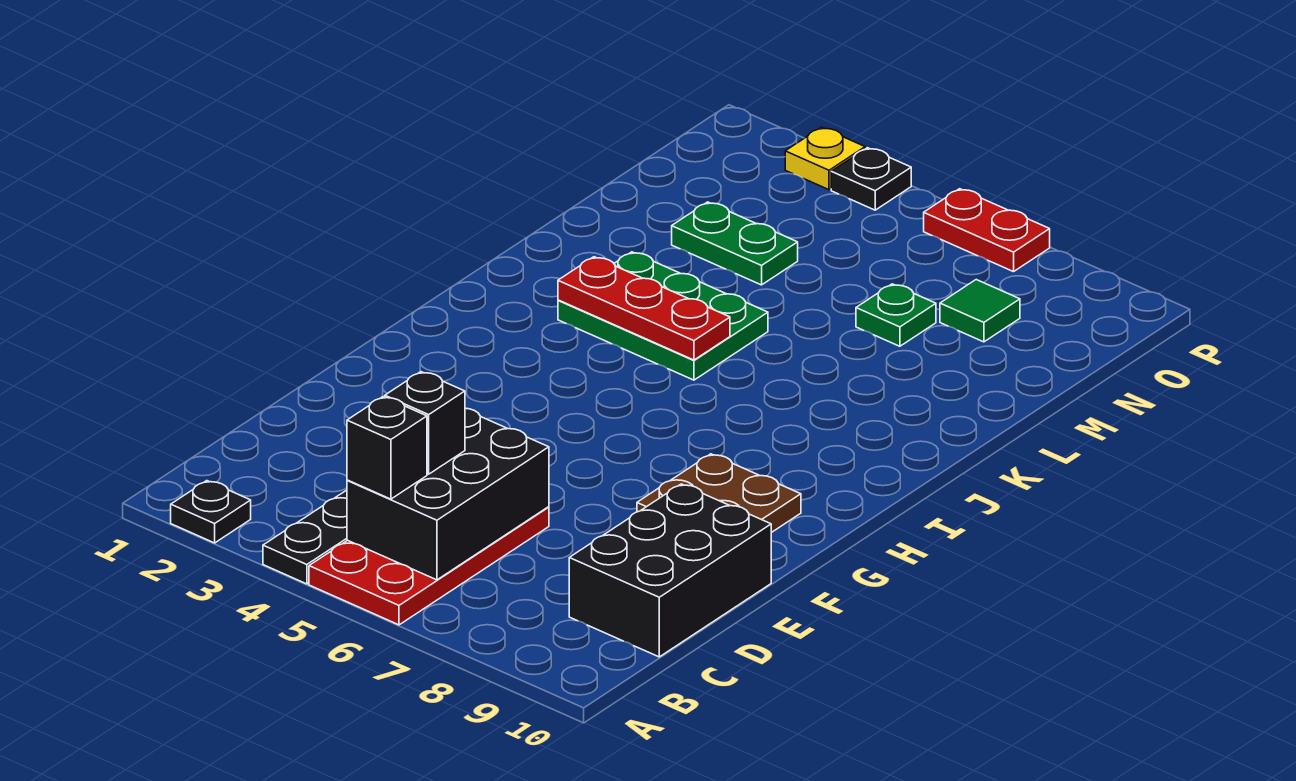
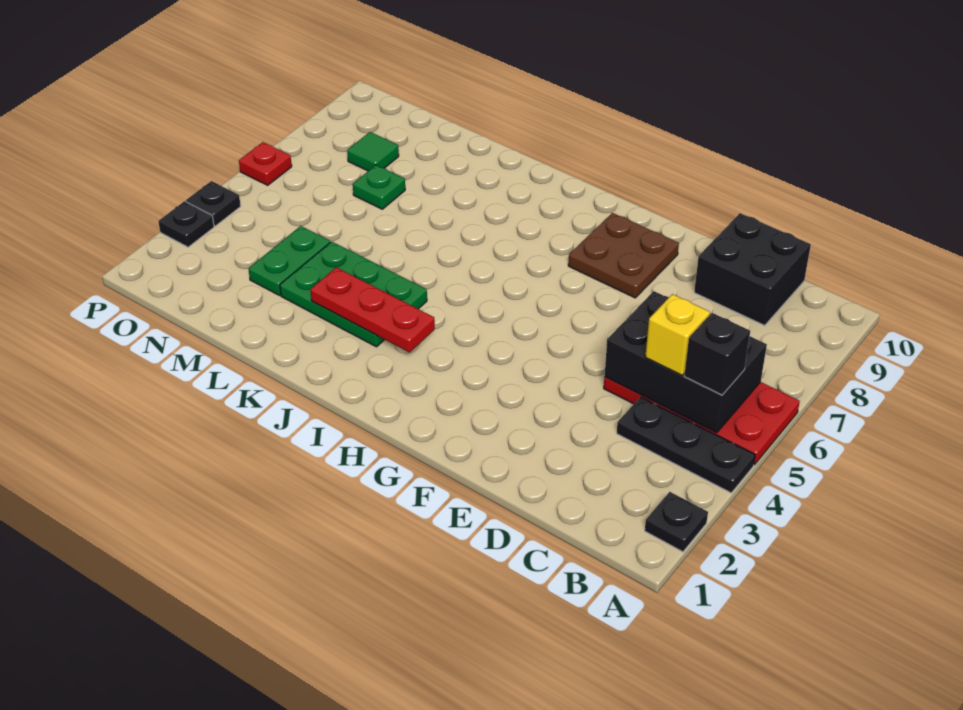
black brick C5 level 3 -> yellow brick C5 level 3
black brick C9:E10 level 1 -> black brick C9:D10 level 1
green plate J3:K5 level 1 -> green plate J3:L4 level 1
red plate J3:J5 level 2 -> red plate I3:K3 level 2
yellow plate P3 level 1 -> black plate P3 level 1
red plate P6:P7 level 1 -> red plate P6 level 1

